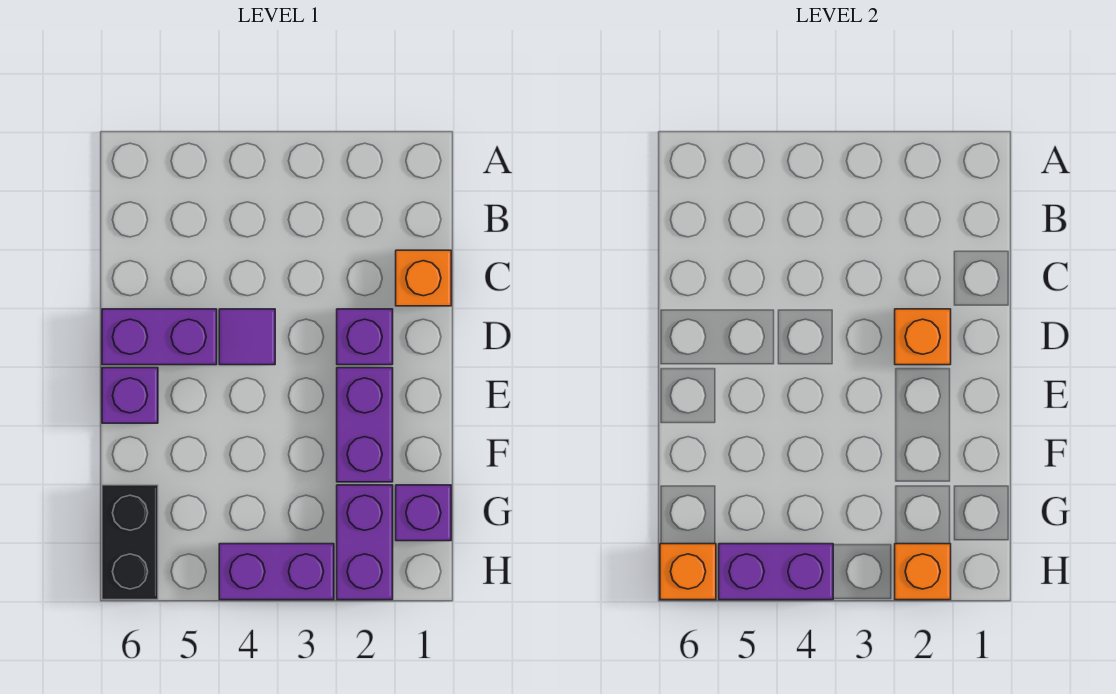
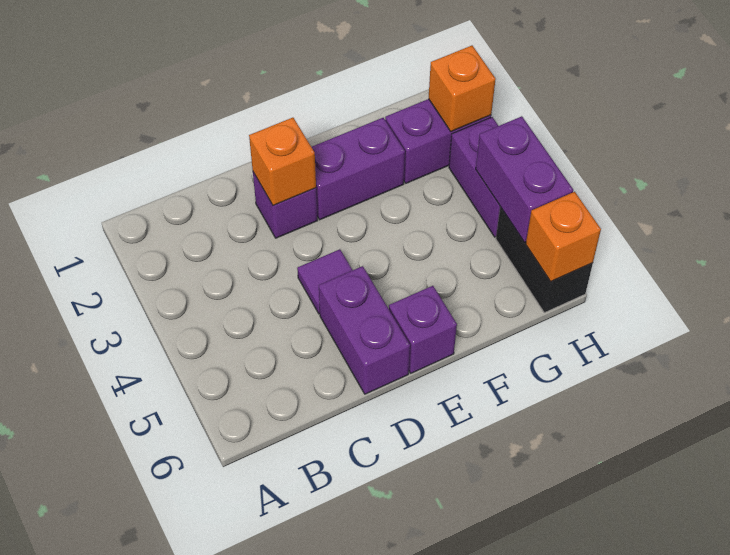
orange brick C1 level 1 -> none
purple brick G1 level 1 -> none
black brick G6:H6 level 1 -> black brick H5:H6 level 1

